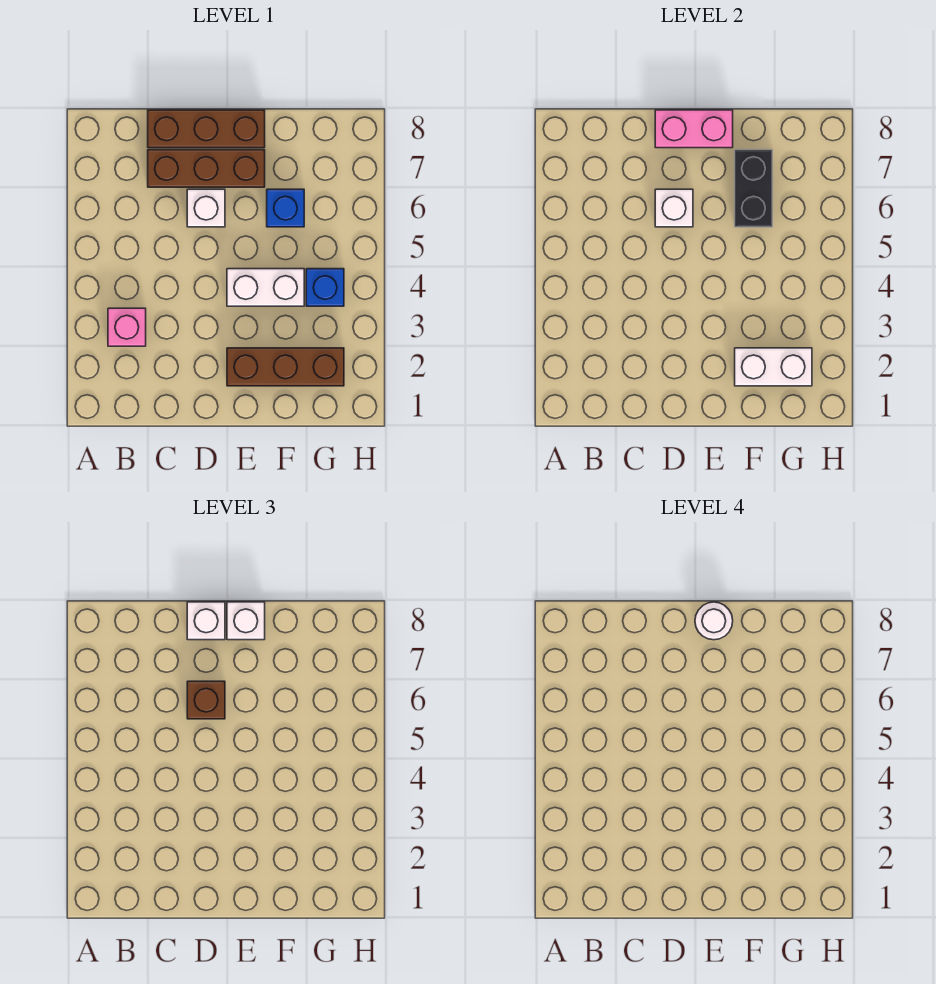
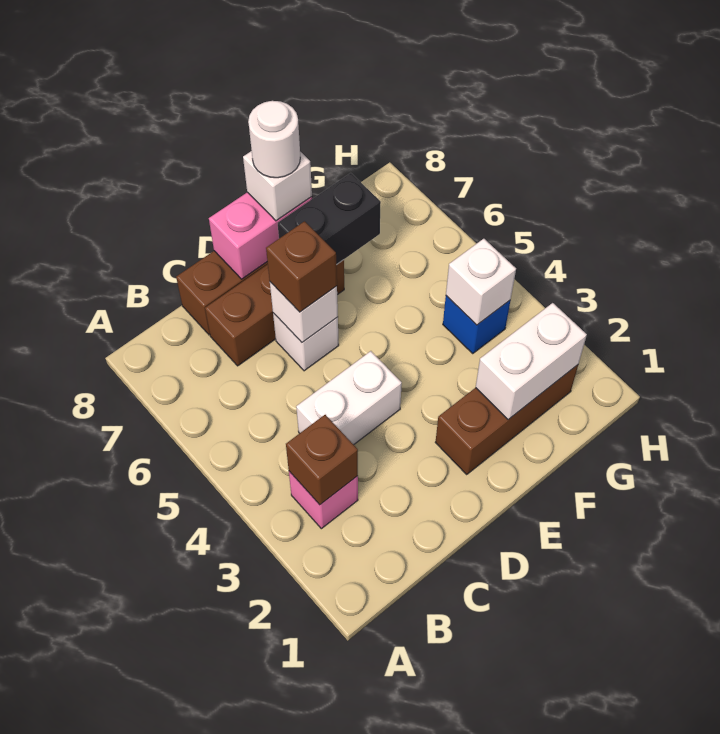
none -> brown brick B3 level 2
white brick D8 level 3 -> white brick G4 level 2
white brick E4:F4 level 1 -> white brick C4:D4 level 1
blue brick F6 level 1 -> none
black brick F6:F7 level 2 -> black brick E7:F7 level 2

